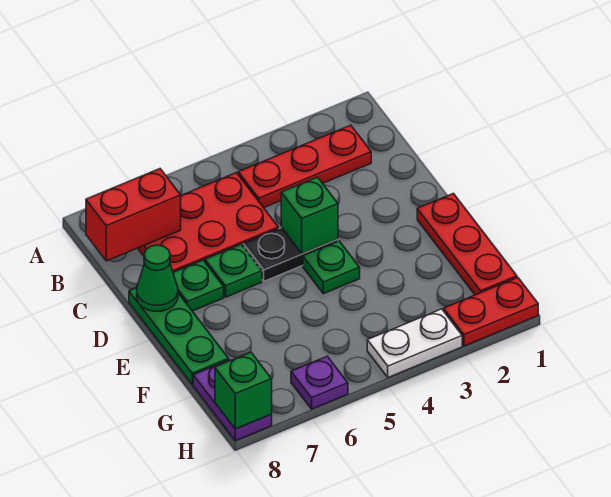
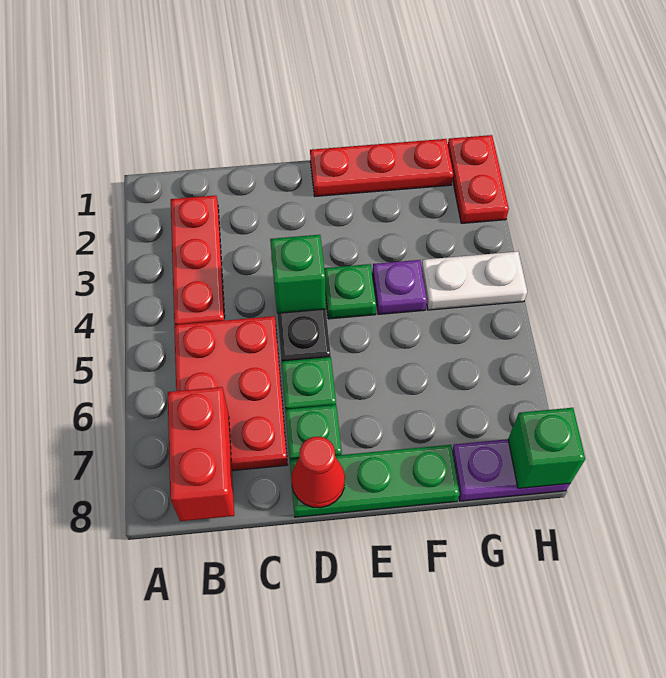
green cone D8 level 2 -> red cone D8 level 2
white plate H3:H4 level 1 -> white plate G4:H4 level 1
purple plate H6 level 1 -> purple plate F4 level 1

